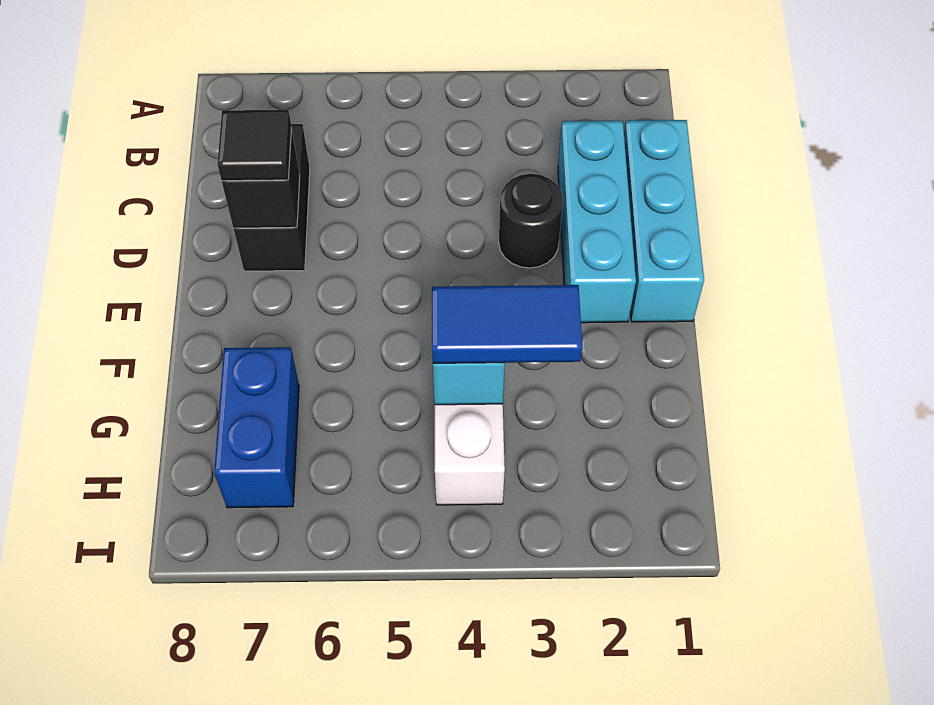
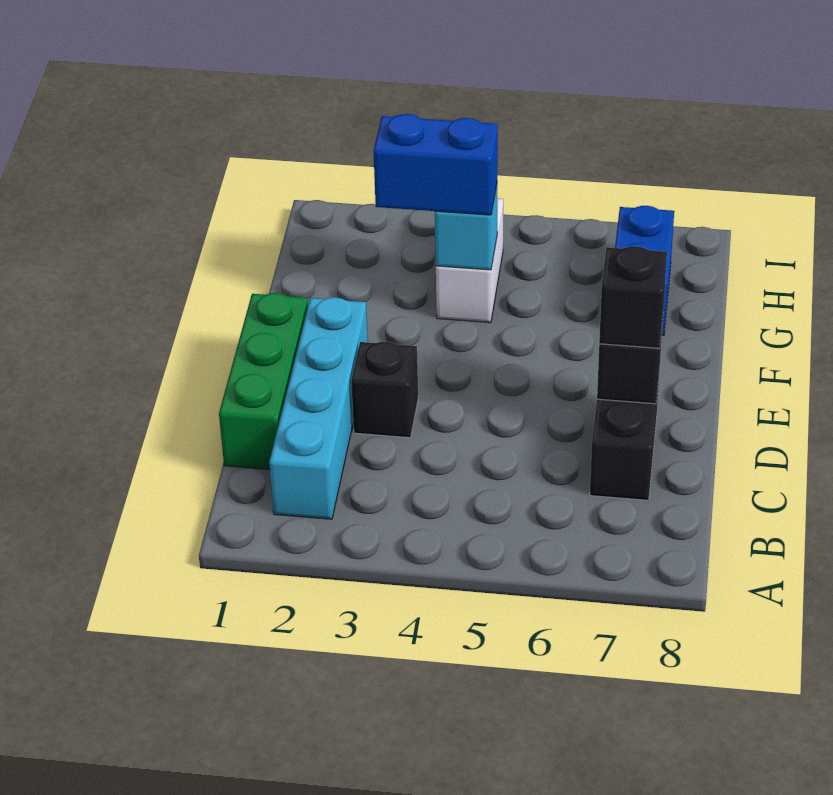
cyan brick C1:E1 level 1 -> green brick C1:E1 level 1
cyan brick C2:E2 level 1 -> cyan brick B2:E2 level 1
black round brick D3 level 1 -> black brick D3 level 1
black tile D7 level 3 -> black brick D7 level 3
blue tile G3:G4 level 3 -> blue brick G3:G4 level 3

